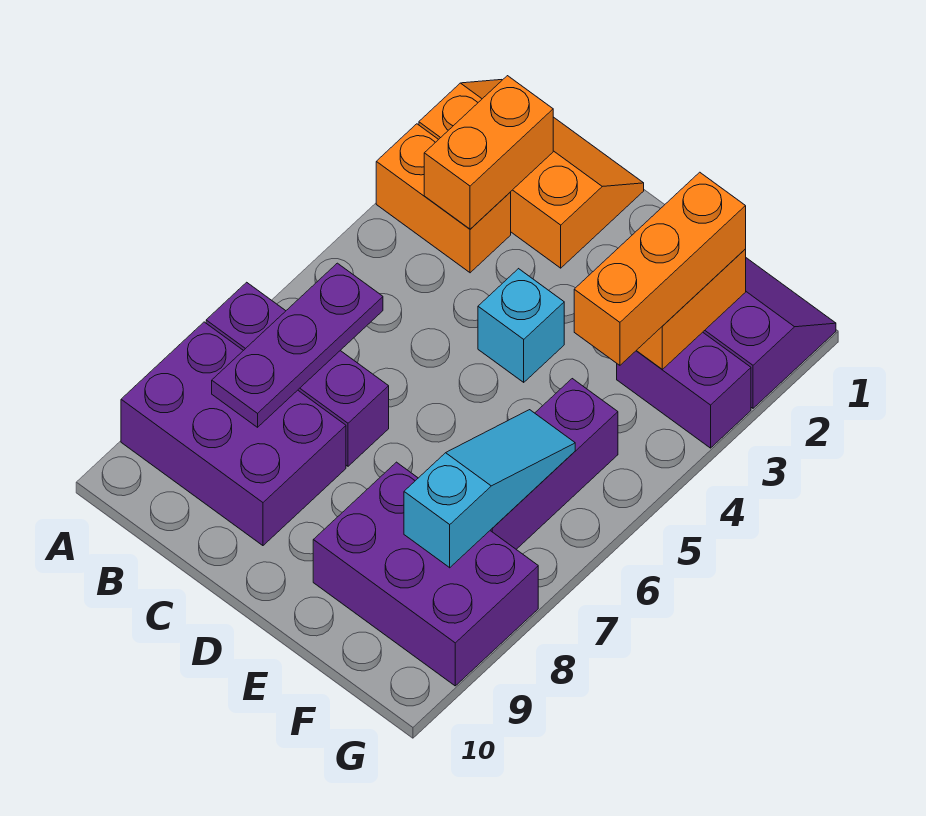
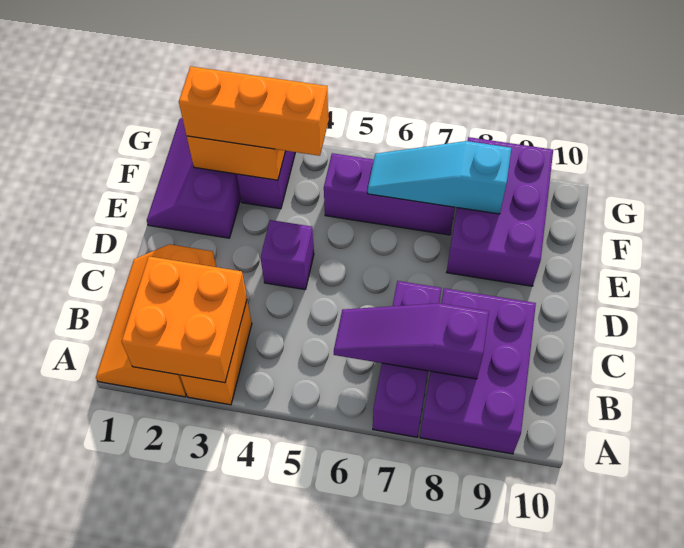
orange brick B2:B3 level 2 -> orange brick A2:B3 level 2
purple plate B6:B8 level 2 -> purple slope B6:B8 level 2 top 8
cyan brick D4 level 1 -> purple brick D4 level 1

